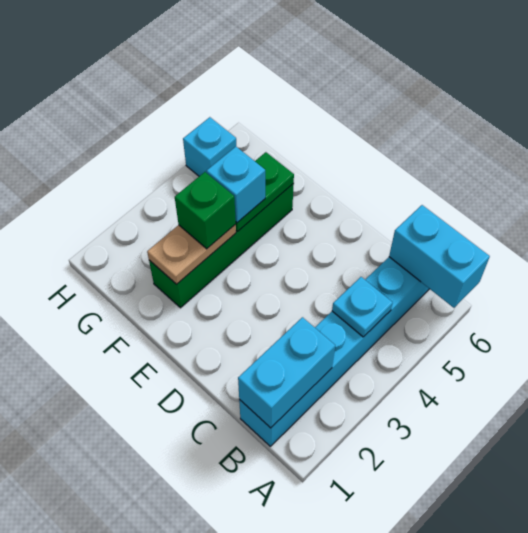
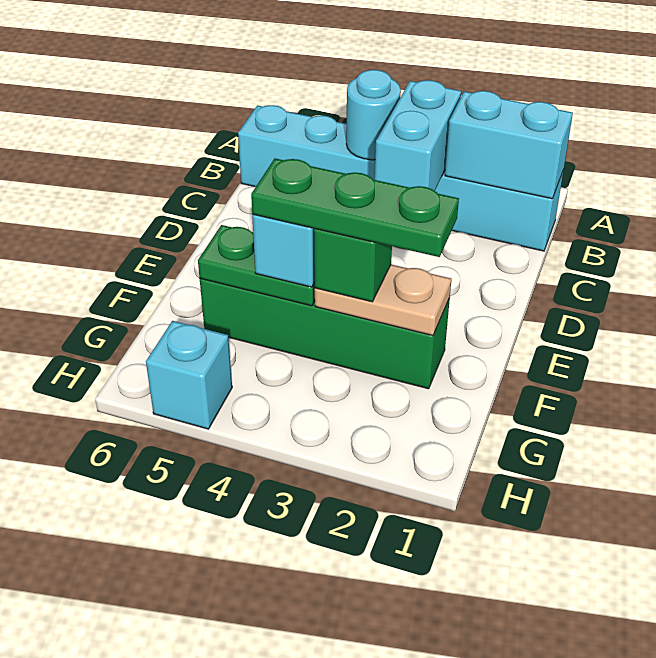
cyan brick A6:B6 level 2 -> cyan brick B3:C3 level 2
cyan plate B4 level 2 -> cyan round brick B4 level 2
none -> green plate F2:F4 level 4

